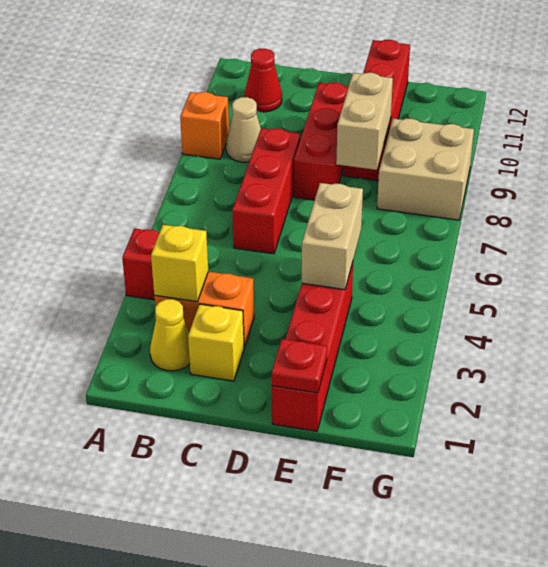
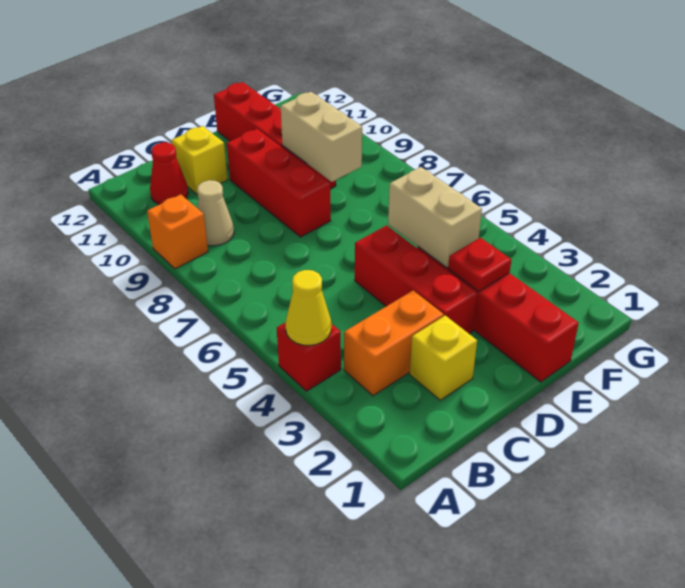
yellow cone B2 level 1 -> yellow cone A4 level 2
yellow brick B3 level 2 -> yellow brick C11 level 1
red brick C6:C8 level 1 -> red brick D3:D5 level 1
red plate E1 level 2 -> red plate E3 level 2
tan brick F8:G9 level 1 -> none

